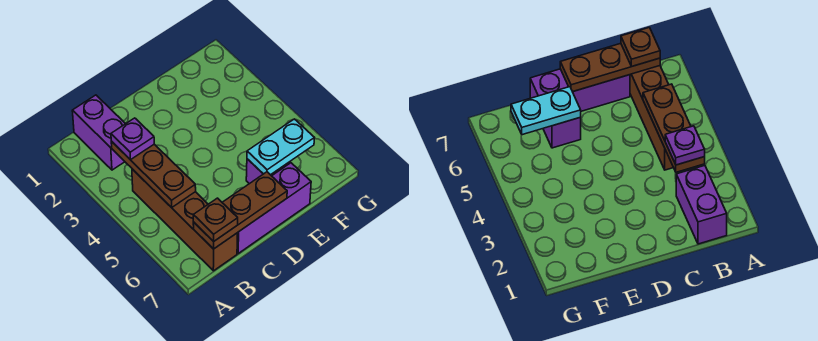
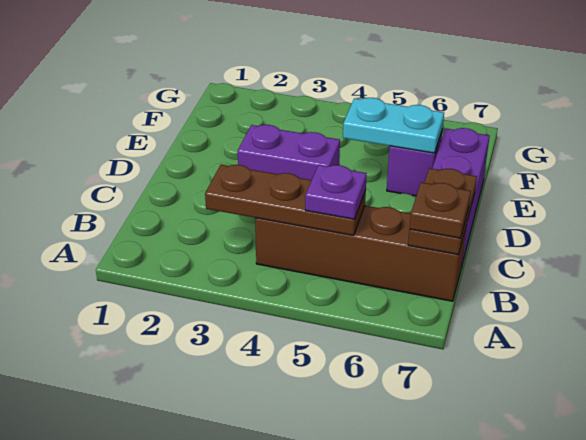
purple brick B1:B2 level 1 -> purple brick D3:D4 level 1
purple plate B3 level 3 -> purple plate B5 level 3
brown plate B7:D7 level 2 -> brown plate B7:C7 level 2
cyan plate E6:F6 level 2 -> cyan plate E5:E6 level 2

